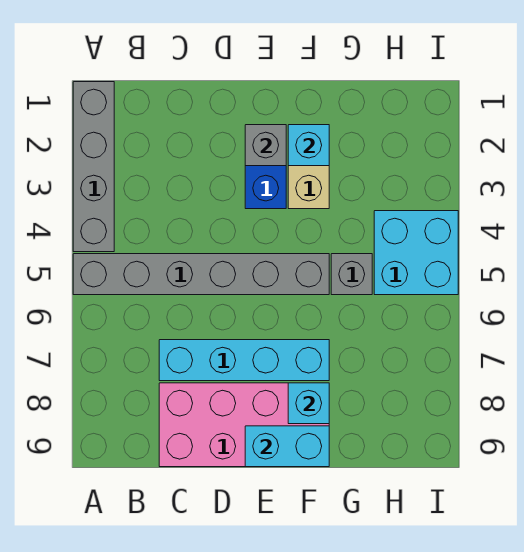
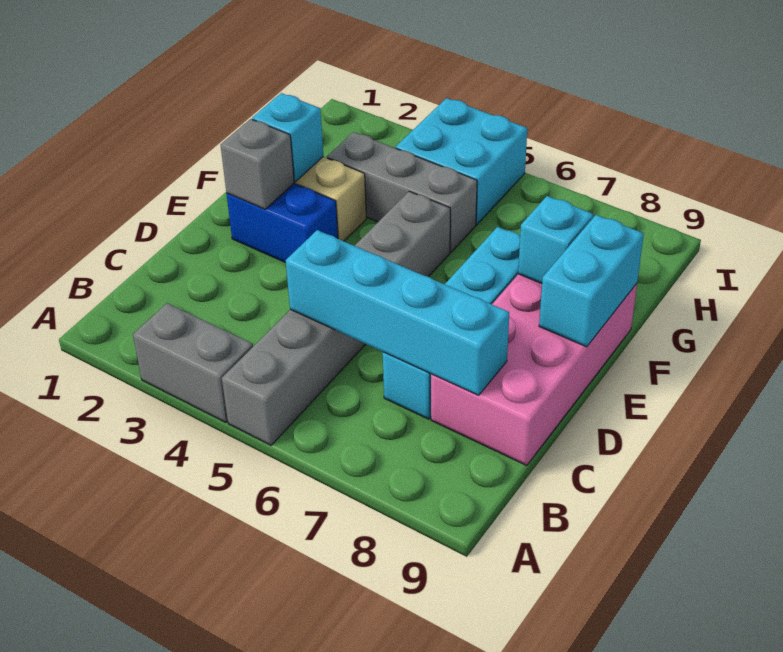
grey brick A1:A4 level 1 -> grey brick A3:A4 level 1
none -> cyan brick C5:C8 level 2
grey brick G5 level 1 -> grey brick G3:G5 level 1

